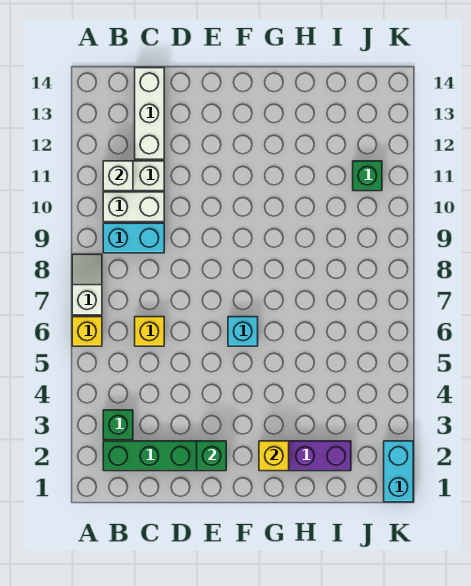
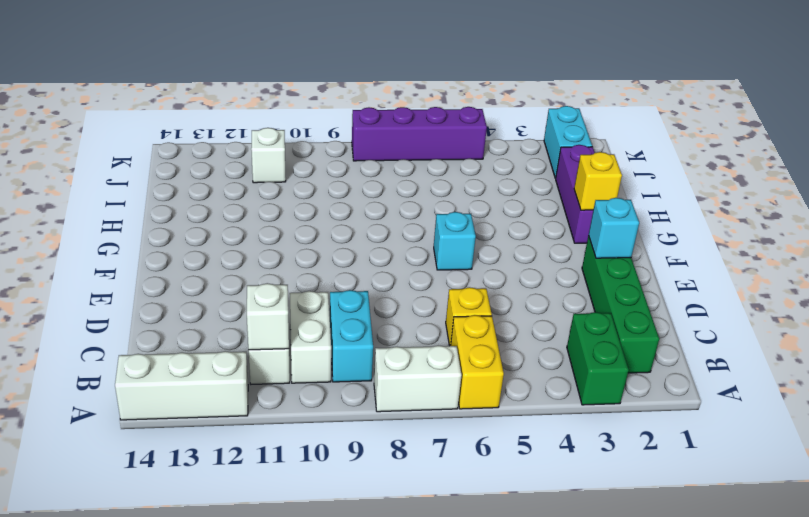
yellow brick A6 level 1 -> yellow brick A6:B6 level 1
white slope A7:A8 level 1 top 7 -> white brick A7:A8 level 1
green brick B3 level 1 -> green brick A3:B3 level 1
white brick C12:C14 level 1 -> white brick A12:A14 level 1
green brick E2 level 2 -> cyan brick E2 level 2
green brick J11 level 1 -> white brick J11 level 1
cyan brick K1:K2 level 1 -> cyan brick J2:K2 level 1
none -> purple brick K5:K8 level 1

